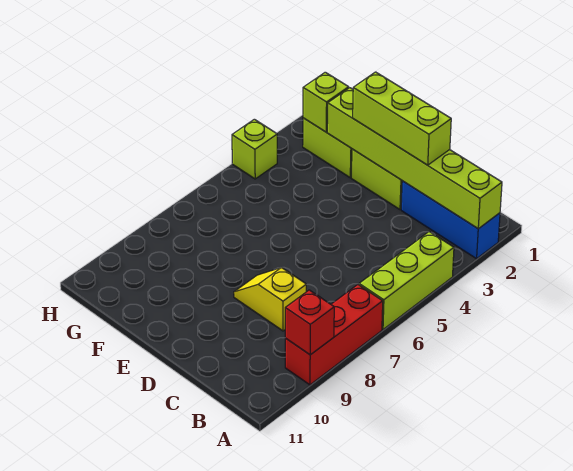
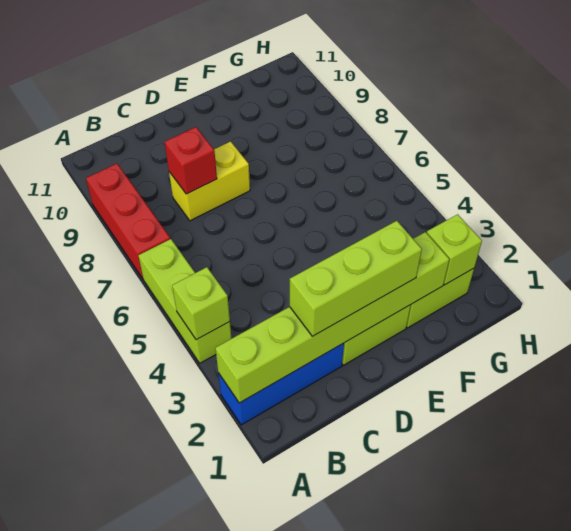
red brick A9 level 2 -> red brick C8 level 2
yellow slope C8:D8 level 1 top C -> yellow brick C8:D8 level 1
lime brick H4 level 1 -> lime brick A4 level 2

